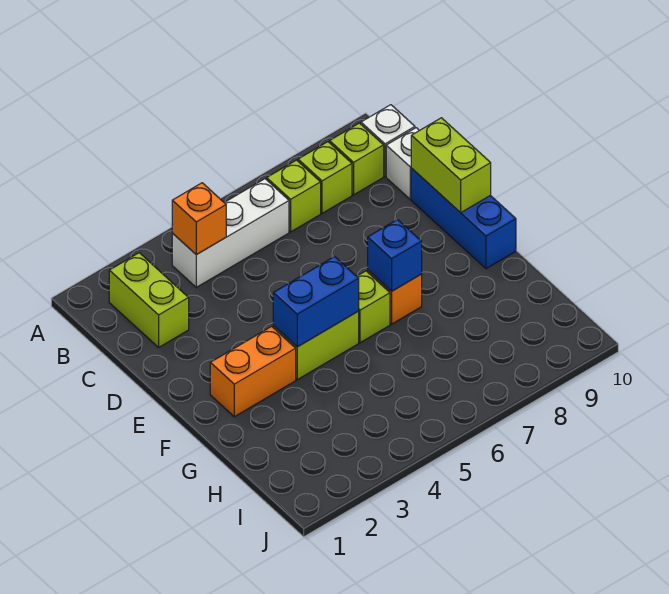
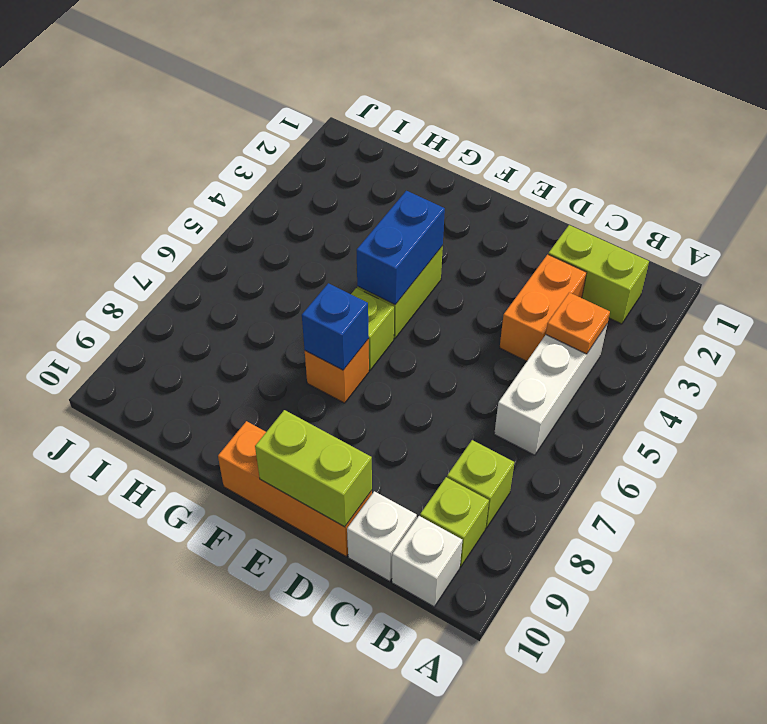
orange brick B4 level 2 -> orange plate B4 level 2
lime brick B7 level 1 -> none
blue brick D10:F10 level 1 -> orange brick D10:F10 level 1
orange brick F2:F3 level 1 -> orange brick C3:C4 level 1

